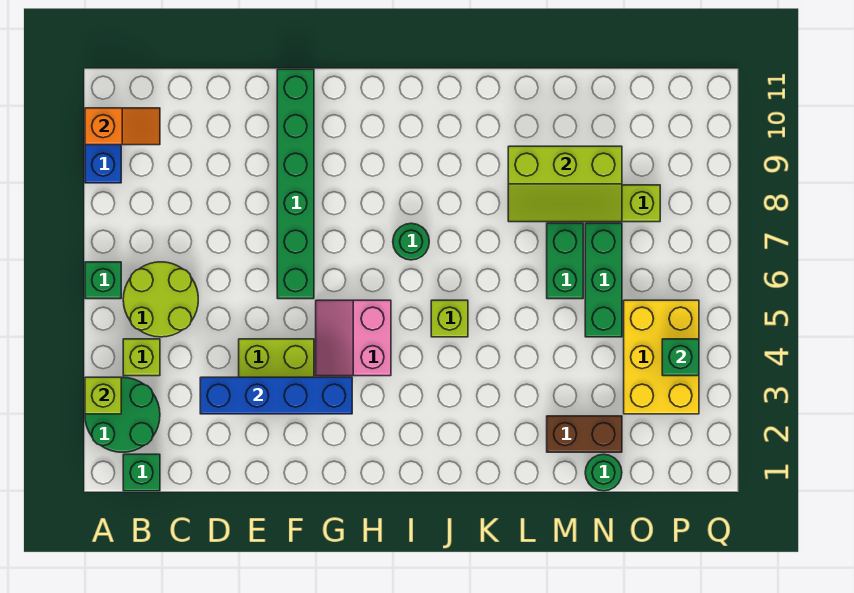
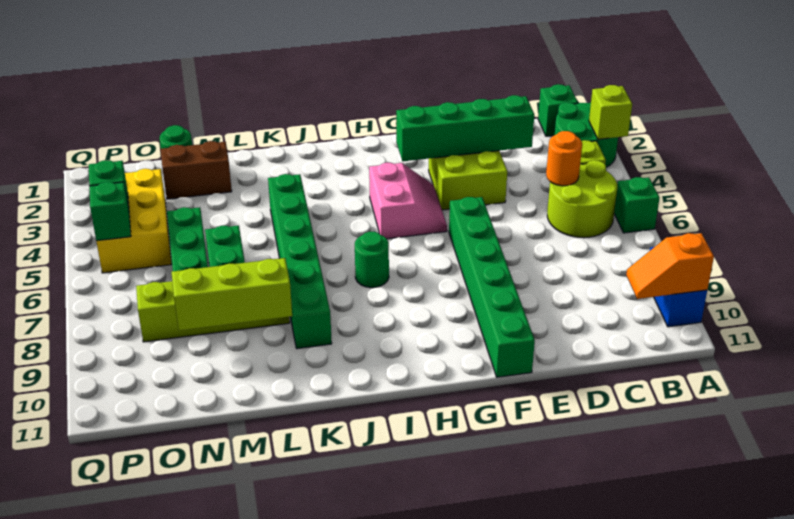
none -> orange round brick C5 level 2
blue brick D3:G3 level 2 -> green brick D3:G3 level 2
lime brick J5 level 1 -> none
none -> green brick K4:K9 level 1
none -> green brick P5 level 2

